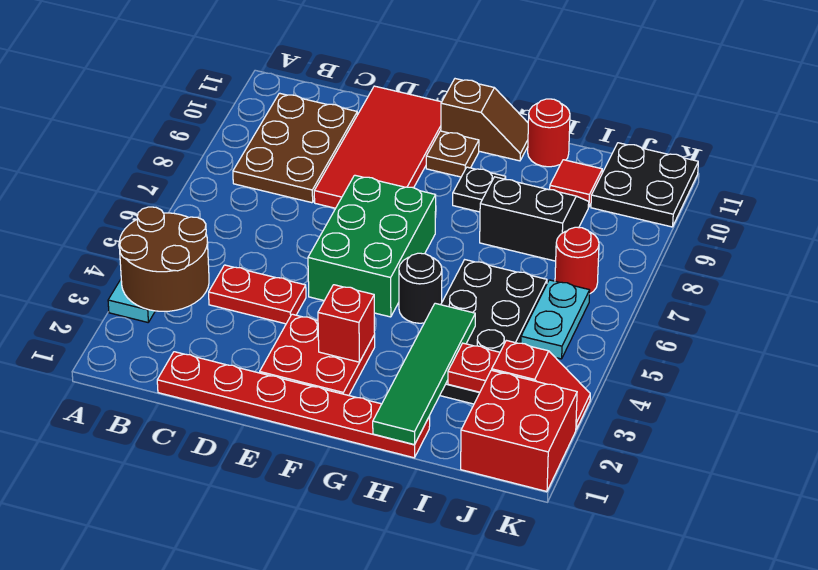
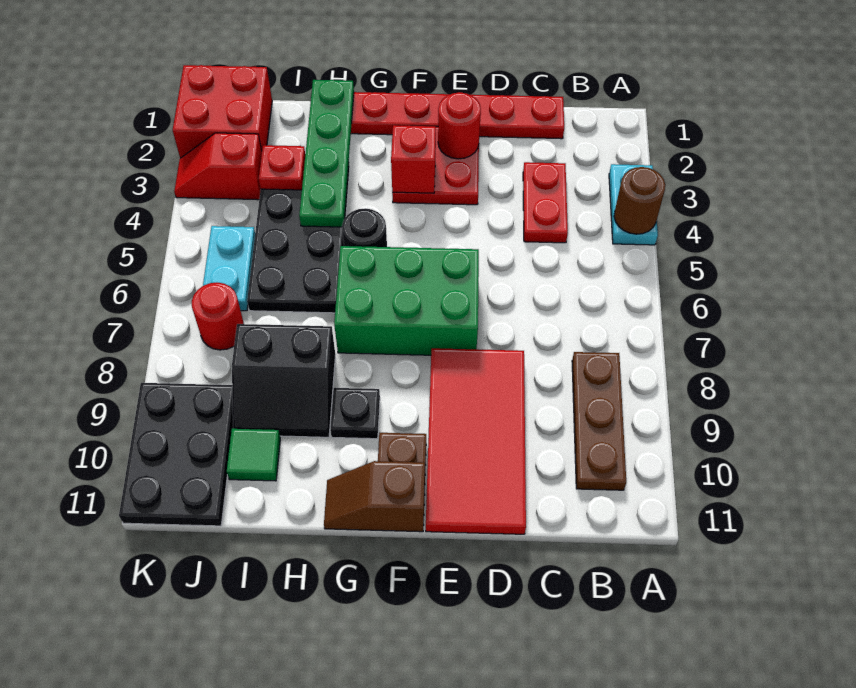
brown round brick A3:B4 level 2 -> brown round brick A4 level 2
brown plate B8:C10 level 1 -> brown plate B8:B10 level 1
red plate C4:D4 level 1 -> red plate C3:C4 level 1
green brick E5:F7 level 1 -> green brick E6:G7 level 1
green tile H1:H4 level 2 -> green plate H1:H4 level 2
red round brick H11 level 1 -> red round brick E2 level 2
red tile I10 level 1 -> green tile I10 level 1
black plate J10:K11 level 1 -> black plate J9:K11 level 1

